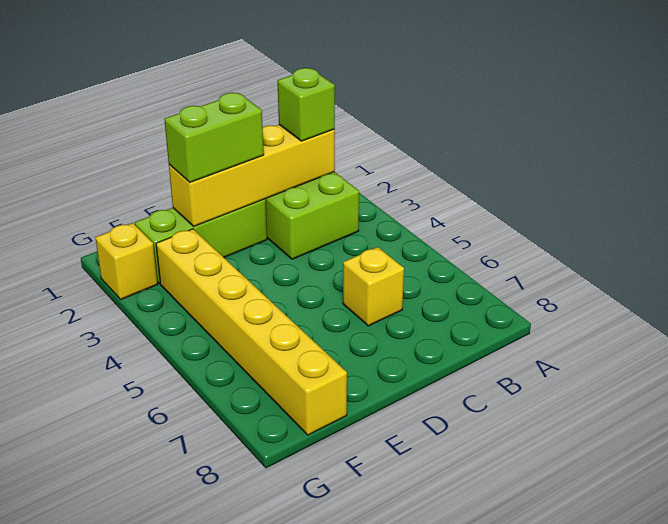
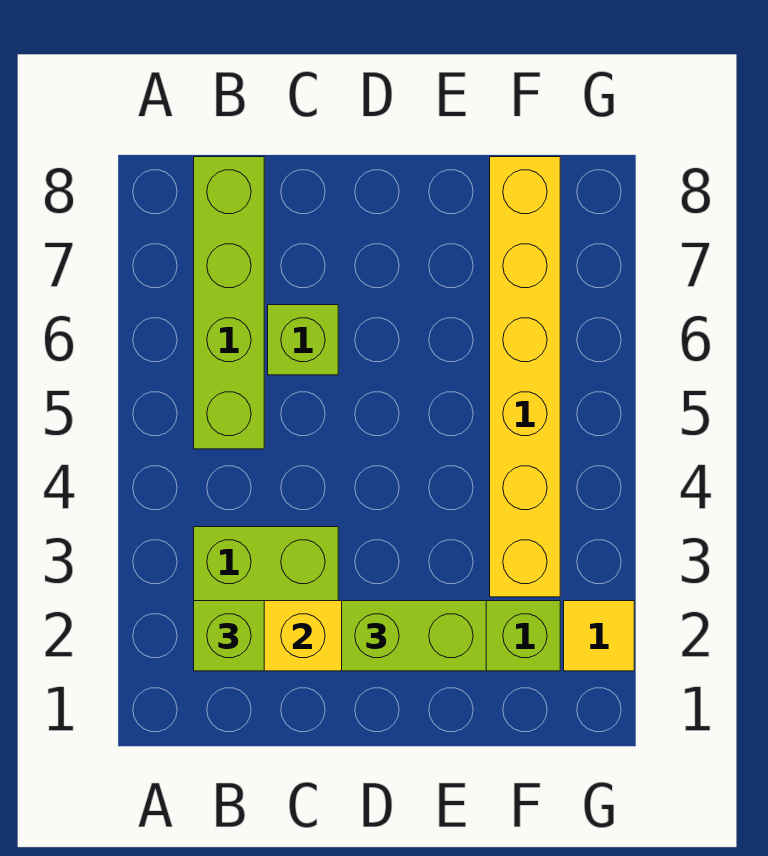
none -> lime brick B5:B8 level 1
yellow brick C6 level 1 -> lime brick C6 level 1
yellow brick G2 level 1 -> yellow tile G2 level 1

